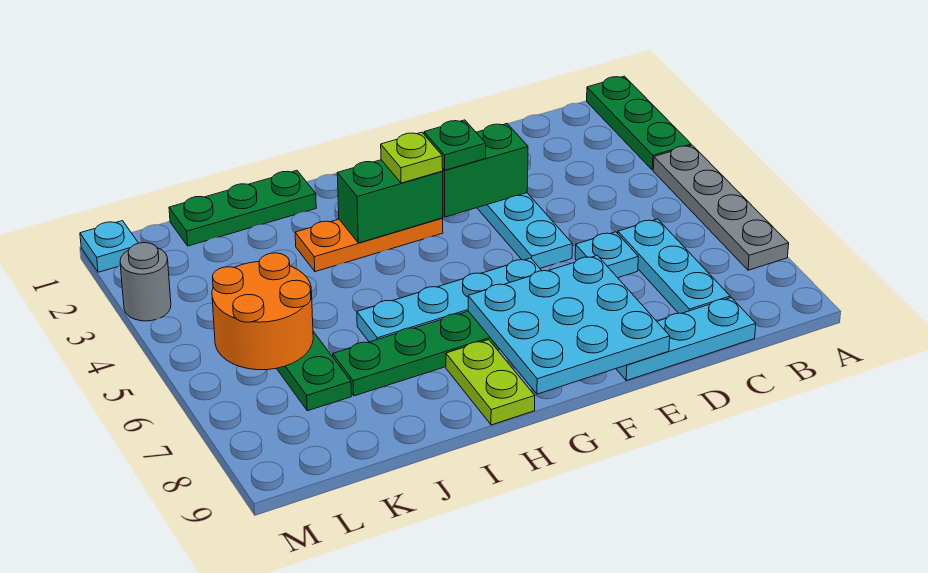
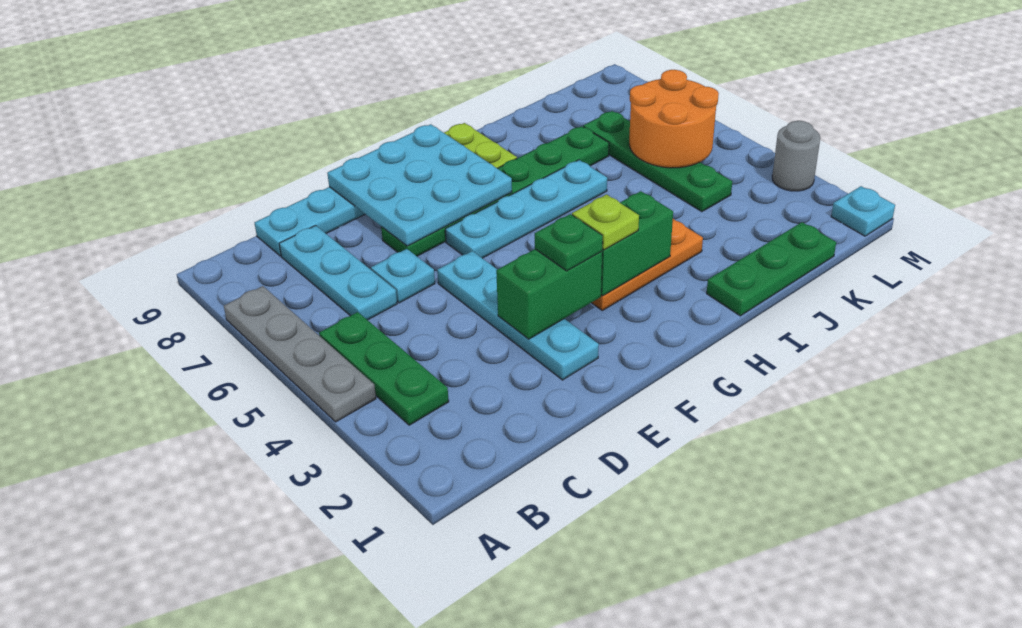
green plate A1:A3 level 1 -> green plate B3:B5 level 1

